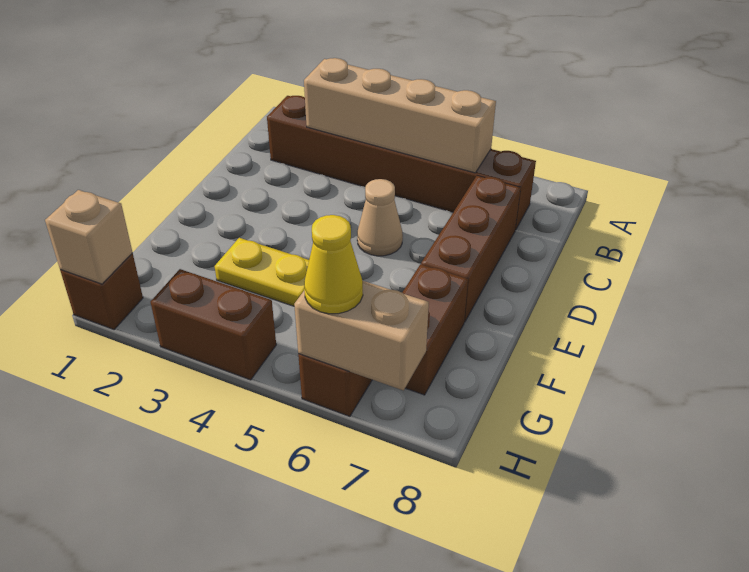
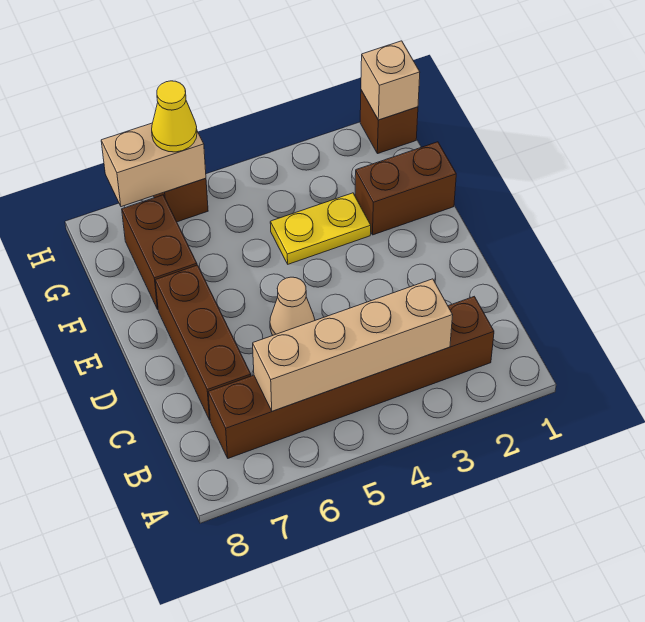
brown brick H3:H4 level 1 -> brown brick F1:F2 level 1

